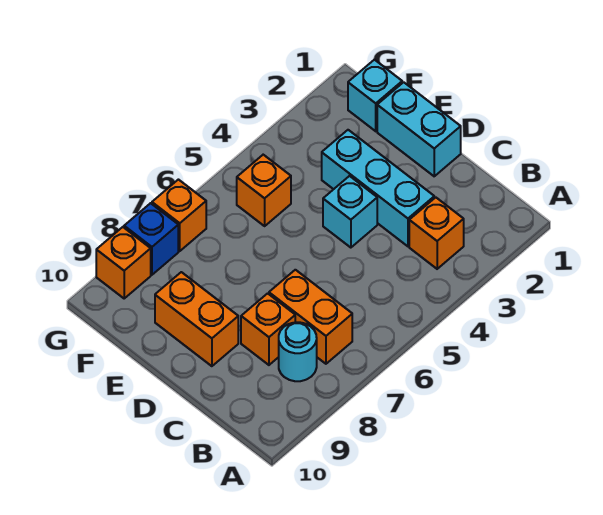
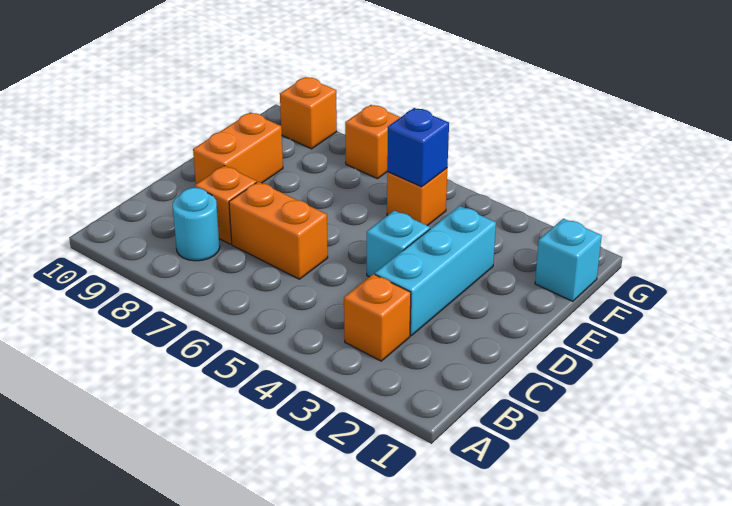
orange brick B7:C7 level 1 -> orange brick C6:C7 level 1
cyan brick D1:E1 level 1 -> none
blue brick G8 level 1 -> blue brick F5 level 2

